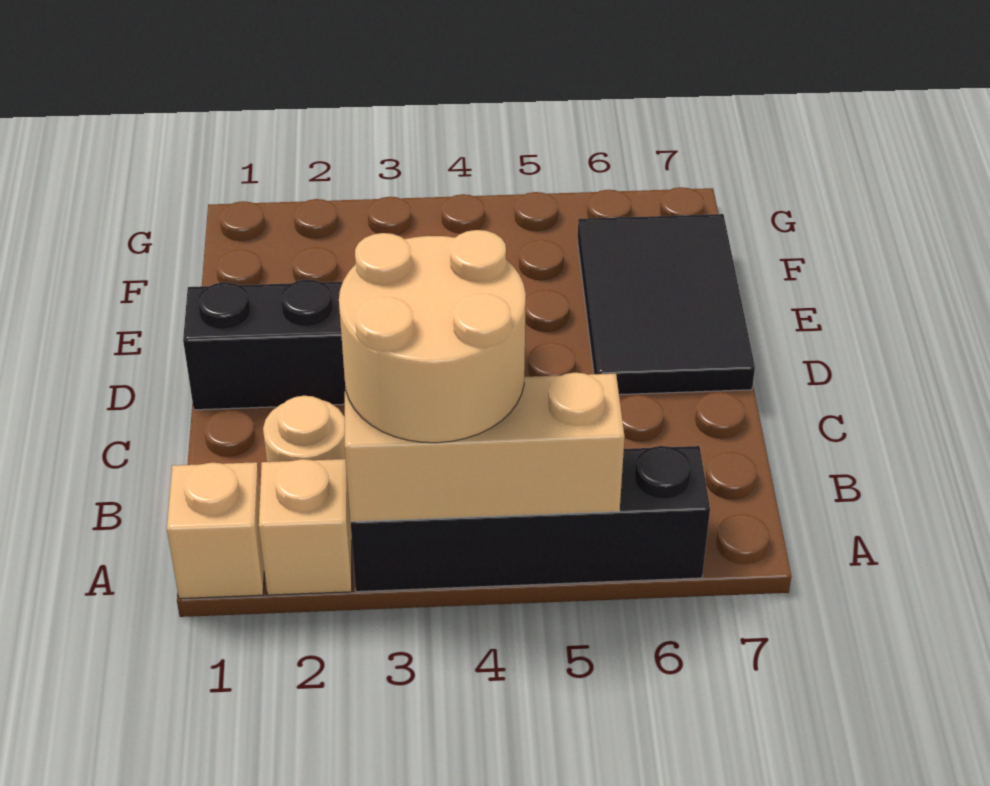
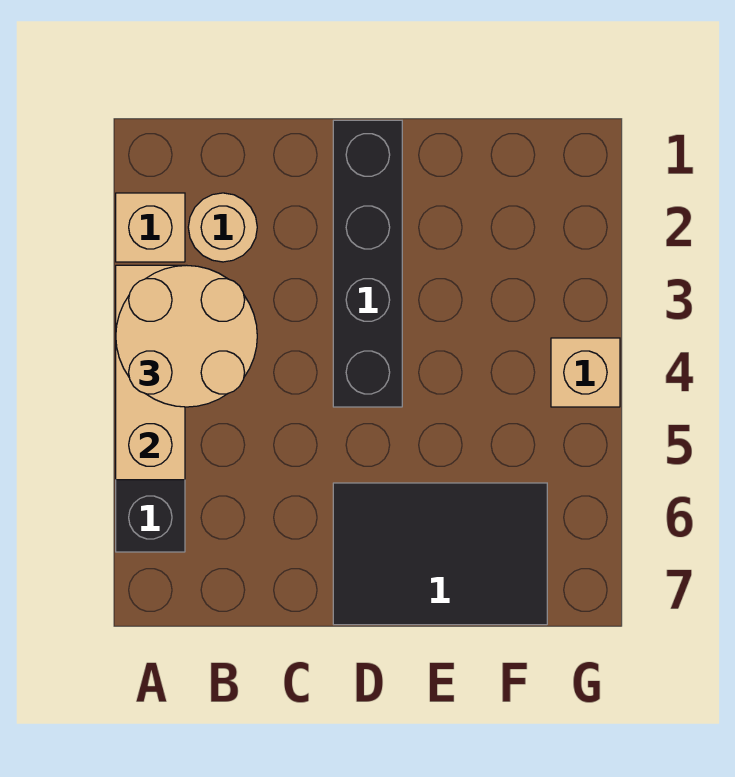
tan brick A1 level 1 -> tan brick G4 level 1

